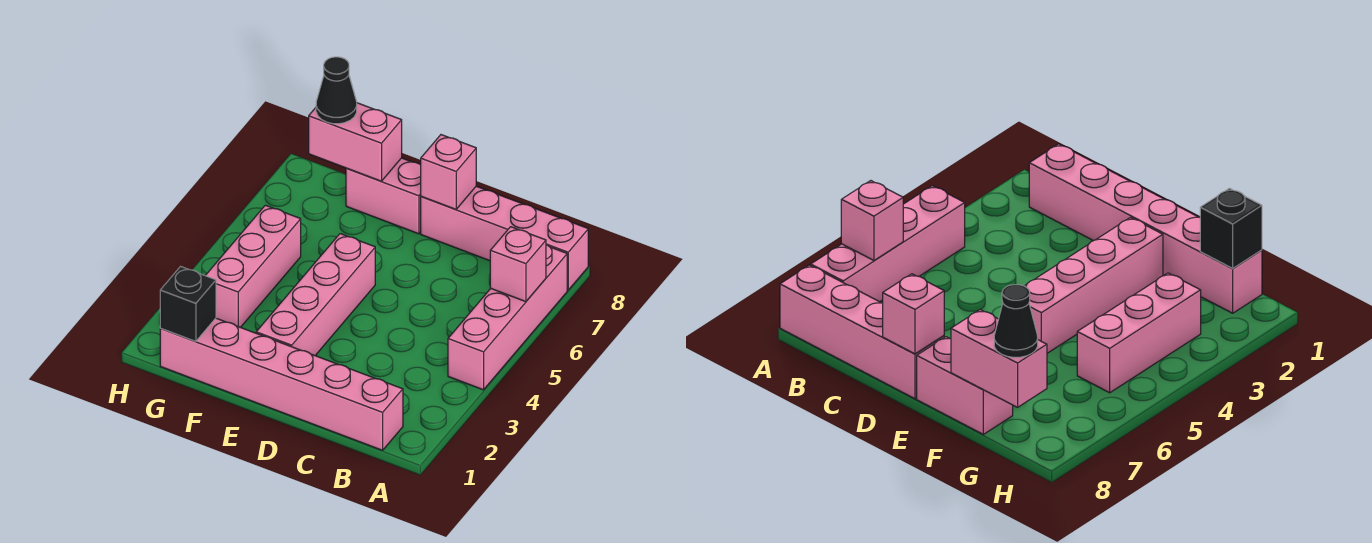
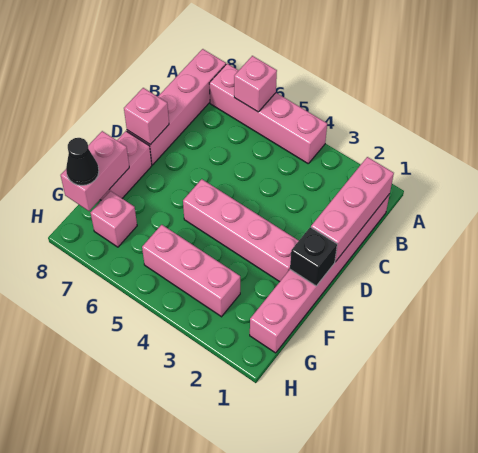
none -> pink brick B1:D1 level 2
black brick G1 level 2 -> black brick E1 level 2
none -> pink brick G7 level 1

